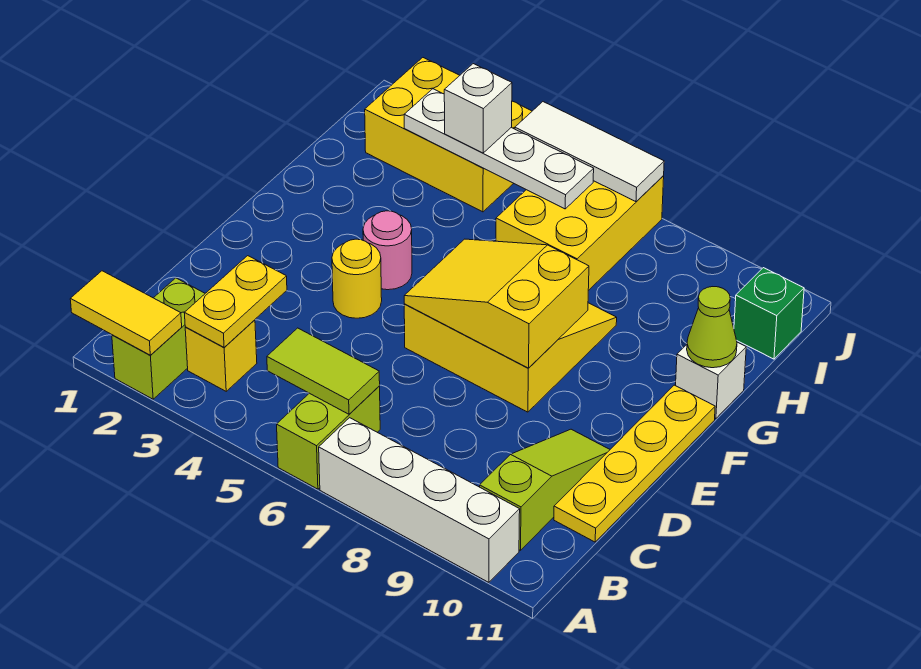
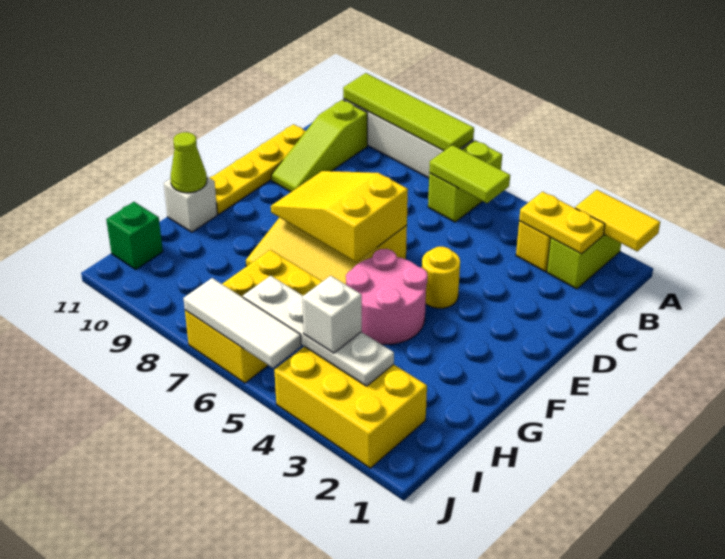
none -> lime tile A7:A10 level 2
yellow plate B3:C3 level 2 -> yellow plate B2:B3 level 2
yellow slope E6:F8 level 2 top 8 -> yellow slope E6:F8 level 2 top 6
pink round brick F4 level 1 -> pink round brick F4:G5 level 1

